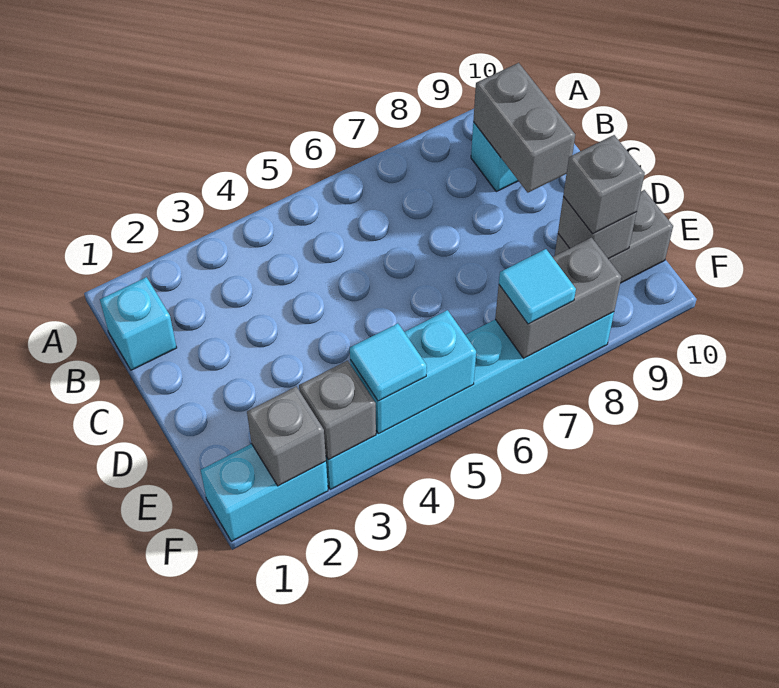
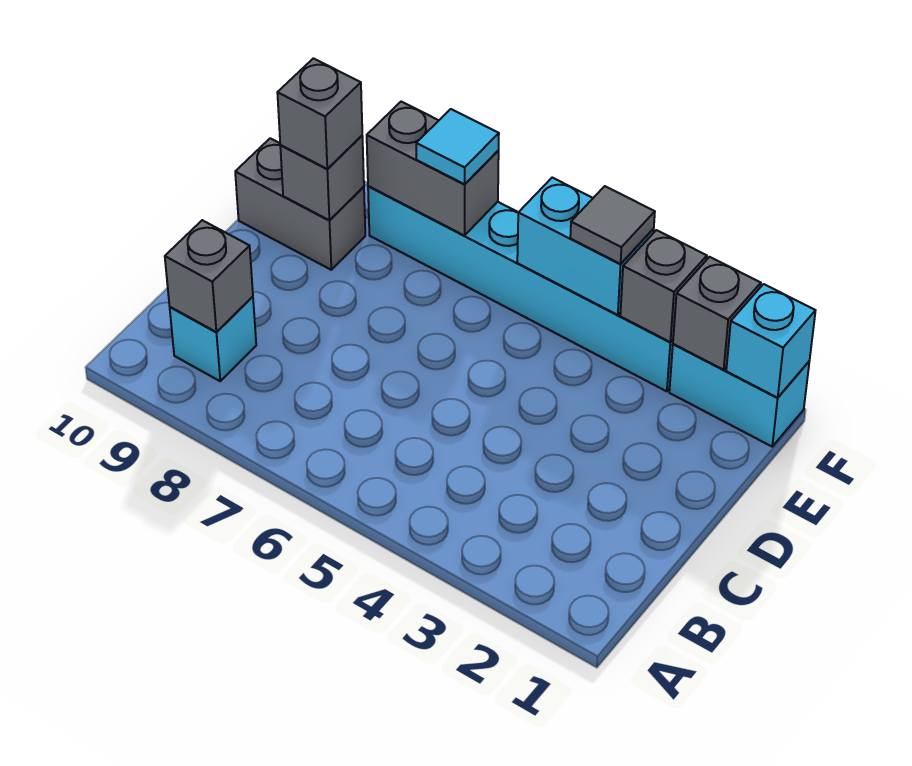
cyan brick B1 level 1 -> cyan brick F1 level 2
grey brick B9:C9 level 2 -> grey brick B9 level 2
cyan tile F4 level 3 -> grey tile F4 level 3

